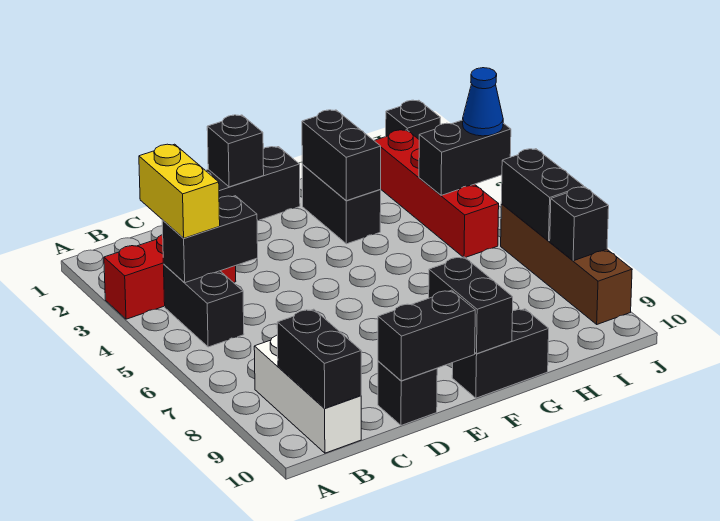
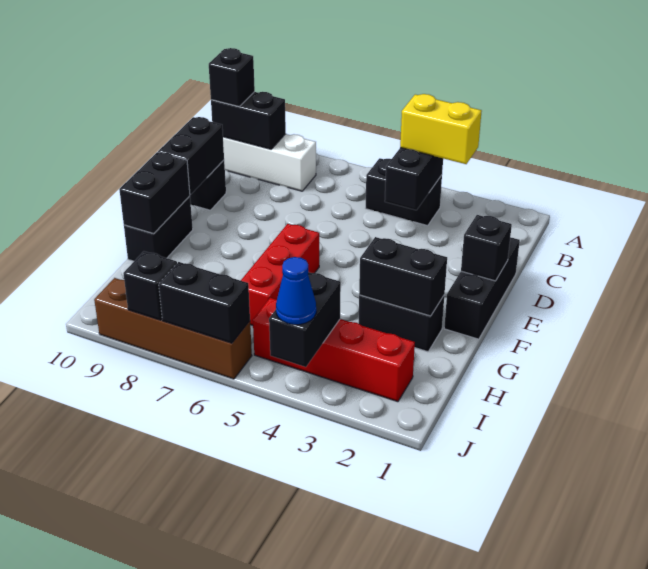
red brick A3:C3 level 1 -> red brick F6:H6 level 1
black brick F9:F10 level 2 -> black brick F10:G10 level 2
black brick J1 level 1 -> black brick B10 level 3

